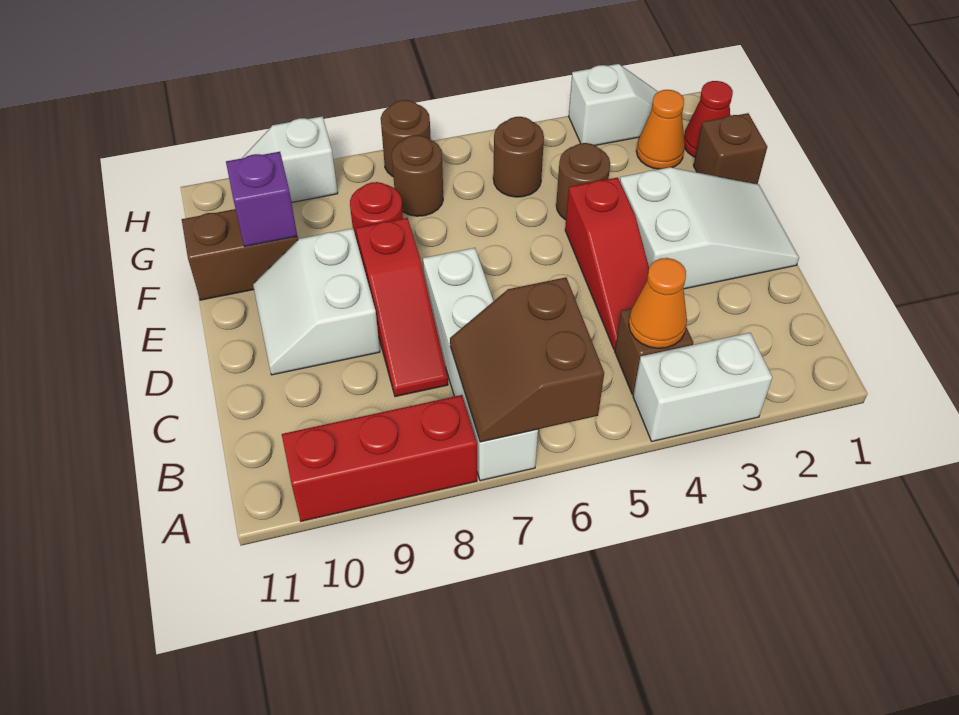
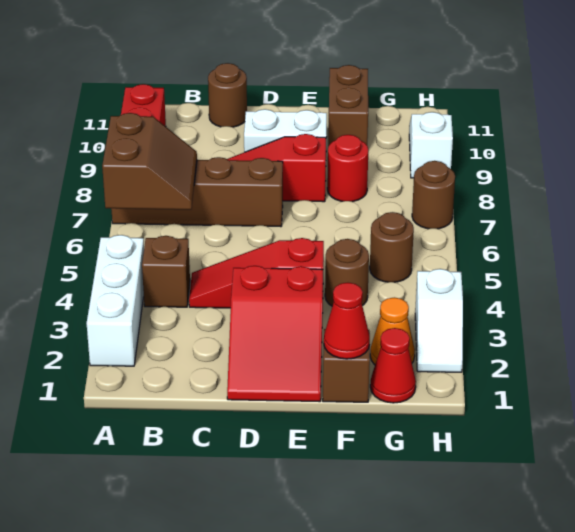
white brick A3:A4 level 1 -> white brick A2:A4 level 1
brown slope A6:B7 level 2 top 6 -> brown slope A6:B7 level 2 top A
white brick A7:D7 level 1 -> brown brick A7:D7 level 1
orange cone B4 level 2 -> none
white slope D1:E3 level 1 top 3 -> red slope D1:E3 level 1 top 3
none -> red cone F1 level 2
purple brick F10 level 2 -> none
brown round brick G7 level 1 -> brown round brick C11 level 1

